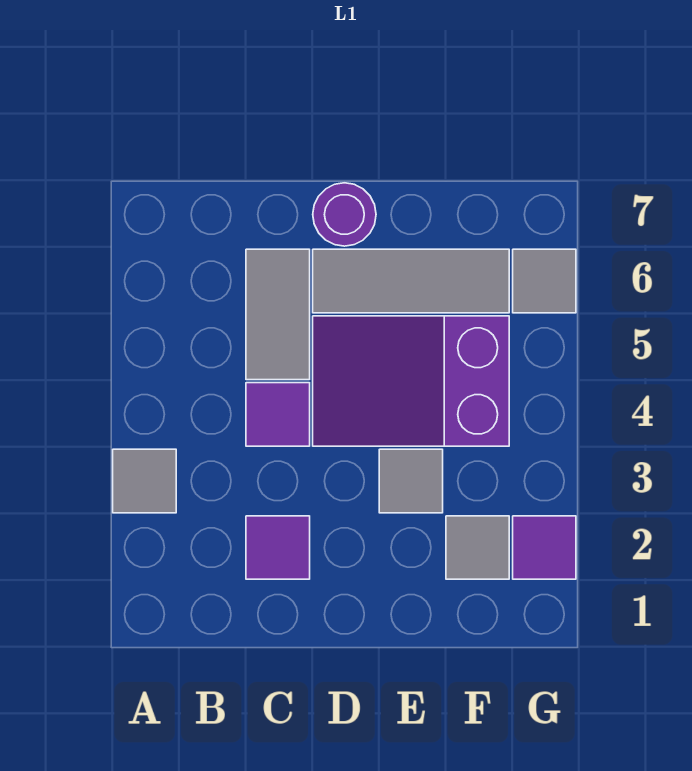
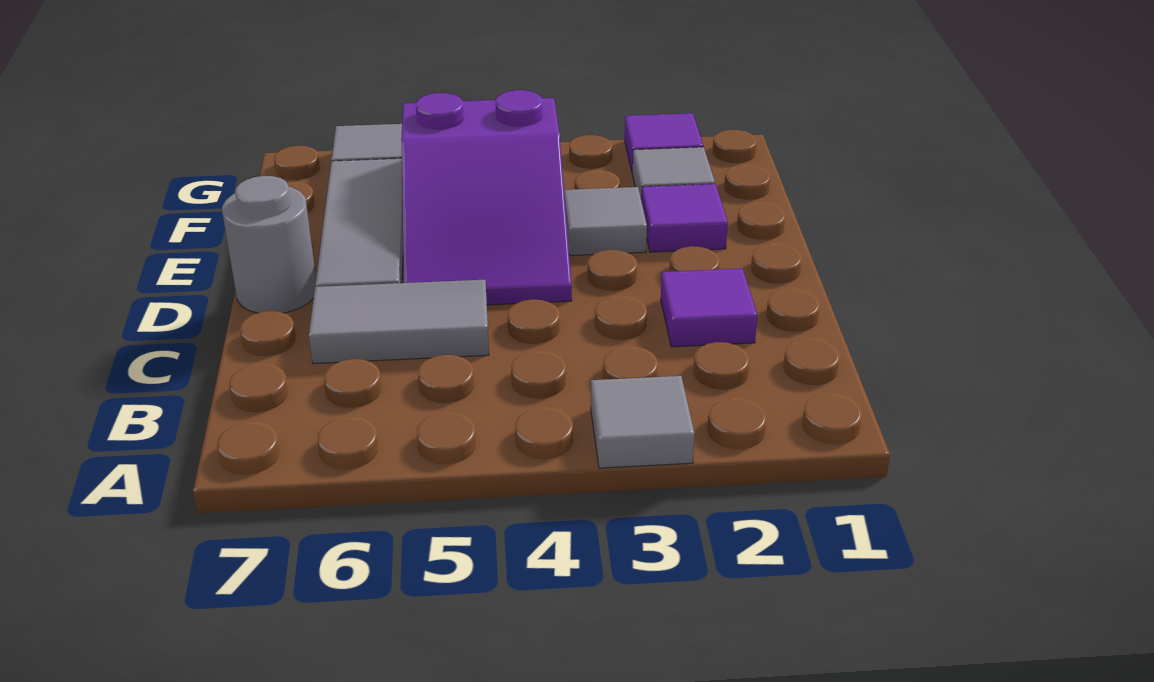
purple tile C4 level 1 -> purple tile E2 level 1
purple round brick D7 level 1 -> grey round brick D7 level 1

